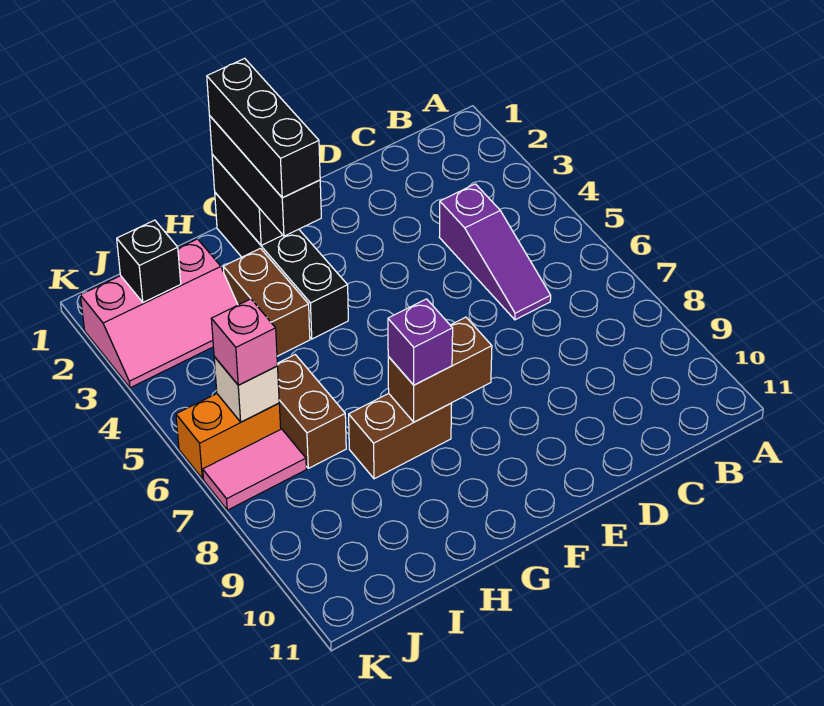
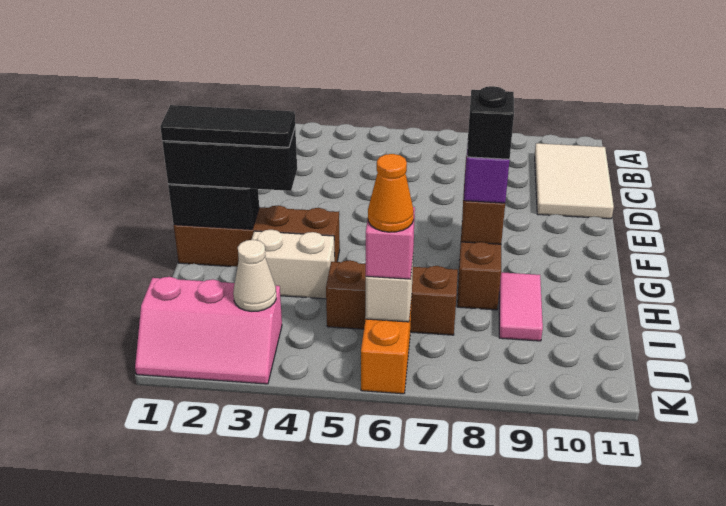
none -> white tile B10:D11 level 1
purple slope C4:C6 level 1 top 4 -> none
black brick G1:G4 level 1 -> brown brick G1:G4 level 1
black brick G1:G3 level 4 -> black tile G1:G3 level 4
brown brick H3:H4 level 1 -> white brick H3:H4 level 1
pink slope I2:K3 level 1 top 2 -> pink slope J1:K3 level 1 top J
brown brick I6:I7 level 1 -> brown brick I5:I7 level 1
black brick J2 level 2 -> black brick G8 level 4
none -> white cone J3 level 2
none -> orange cone J6 level 4
pink tile J7:K7 level 1 -> pink tile H9:I9 level 1

